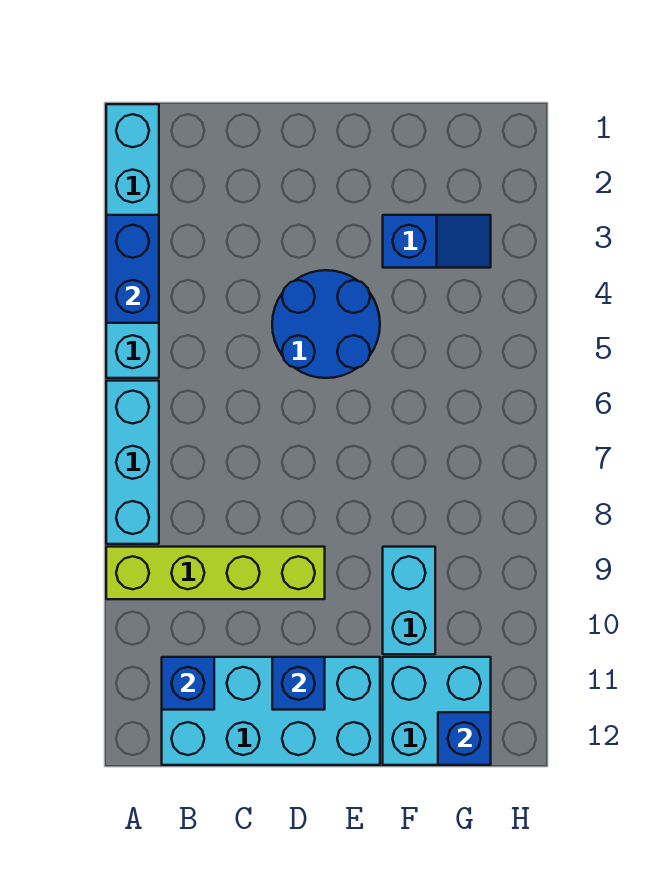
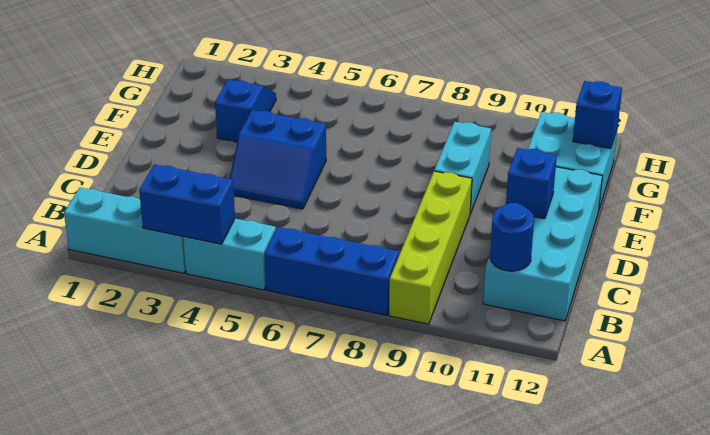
cyan brick A6:A8 level 1 -> blue brick A6:A8 level 1
blue brick B11 level 2 -> blue round brick B11 level 2
blue round brick D4:E5 level 1 -> blue slope D4:E5 level 1 top E
cyan brick F9:F10 level 1 -> cyan brick E9:F9 level 1

